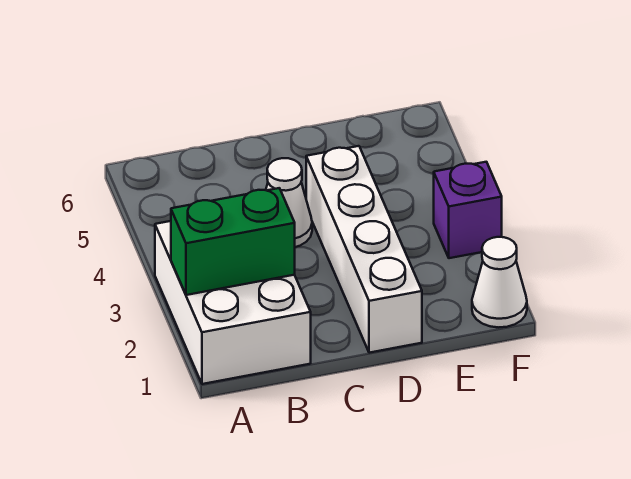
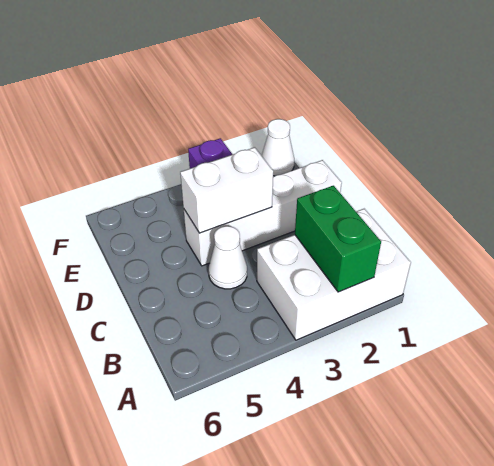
none -> white brick D3:D4 level 2

